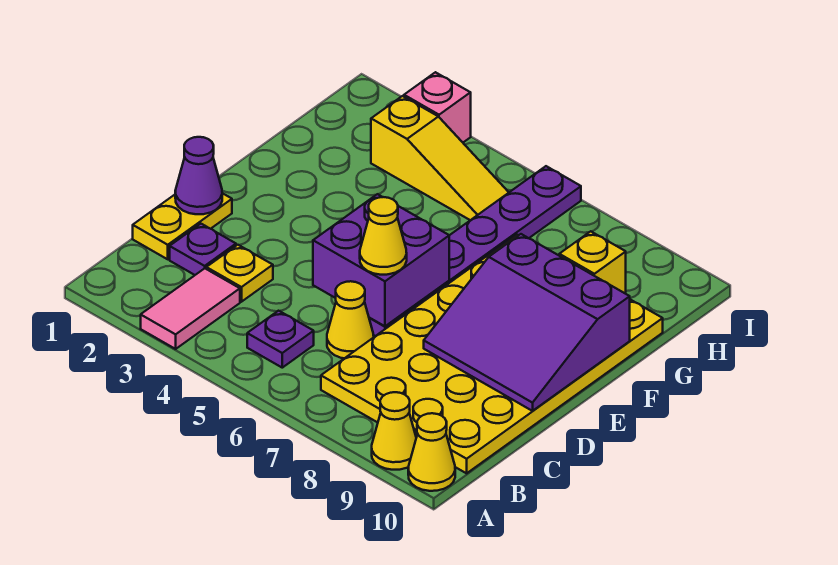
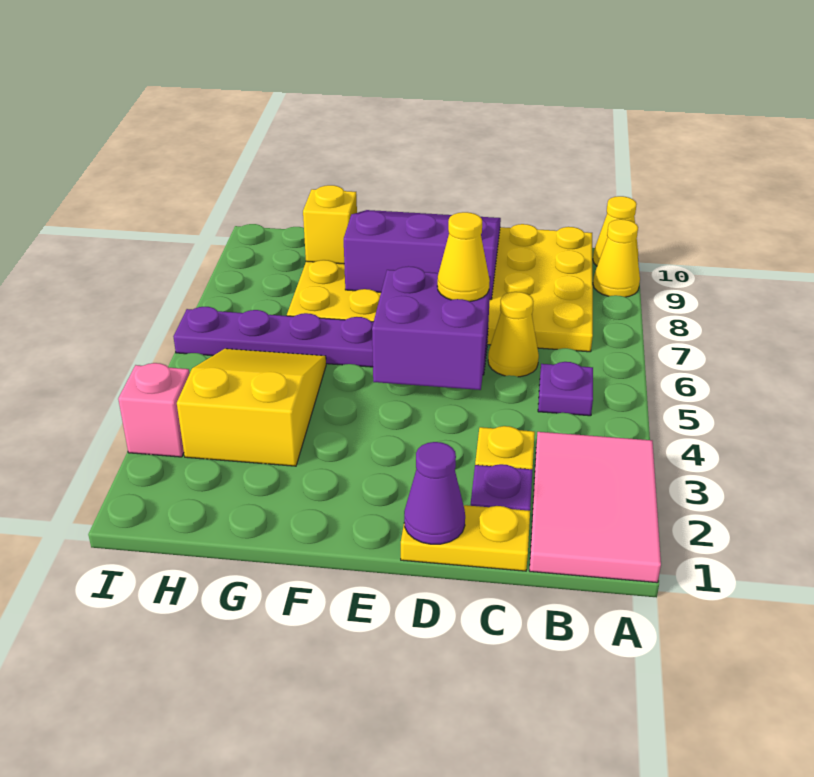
pink tile A3:B3 level 1 -> pink tile A1:B3 level 1
purple slope D8:F10 level 2 top F -> purple slope D8:F10 level 2 top 8
yellow slope H3:H5 level 1 top 3 -> yellow slope G3:H5 level 1 top 3

